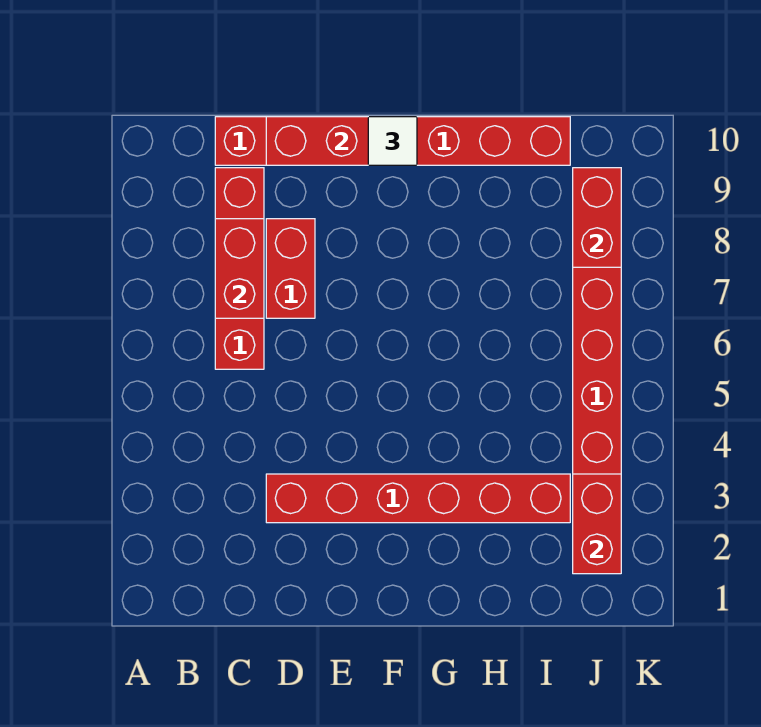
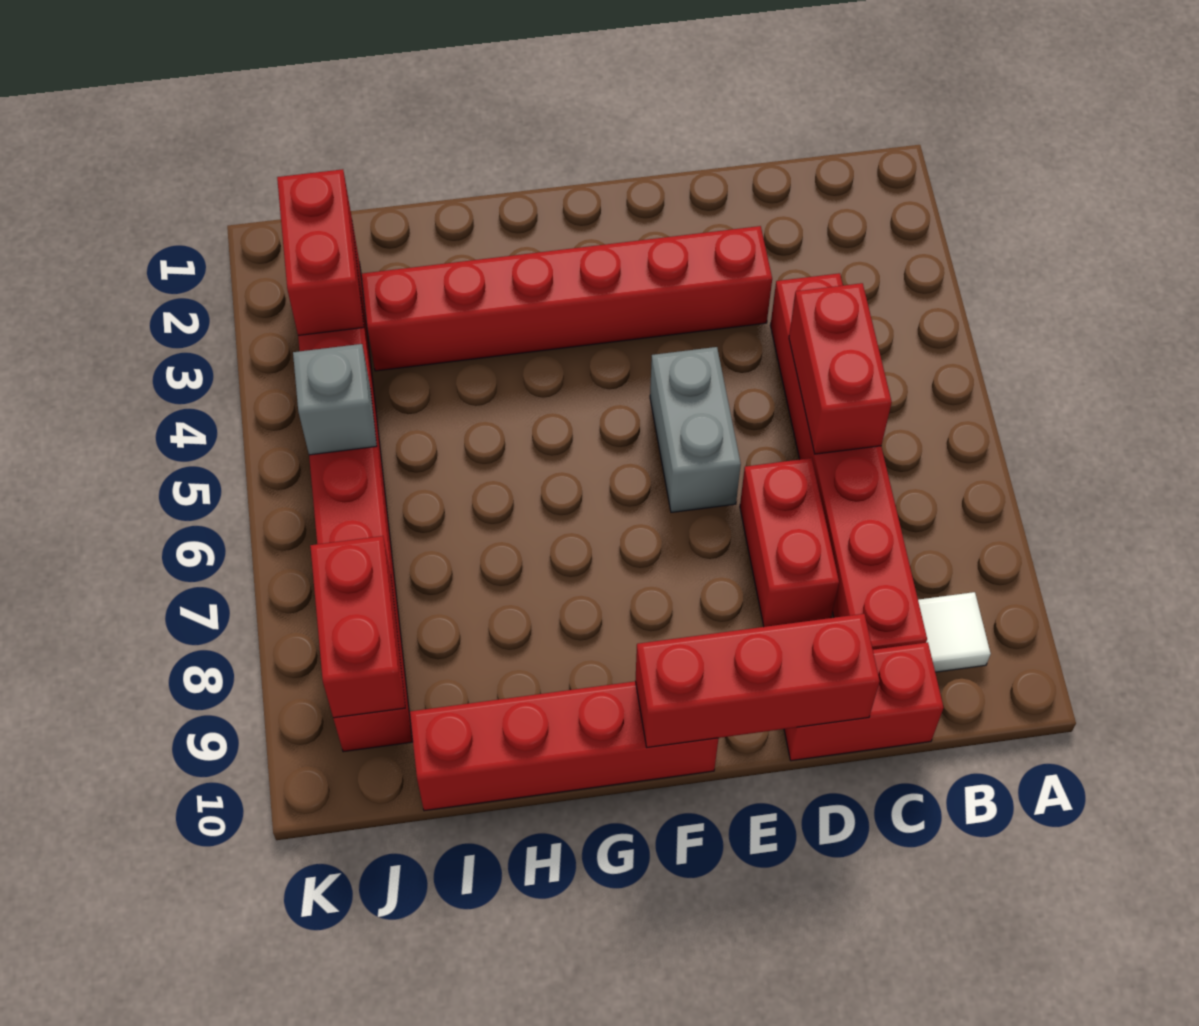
red brick C6:C9 level 1 -> red brick C4:C9 level 1
red brick C7:C8 level 2 -> red brick C5:C6 level 2
none -> grey brick E5:E6 level 1
white tile F10 level 3 -> white tile B9 level 1
none -> grey brick J5 level 2

